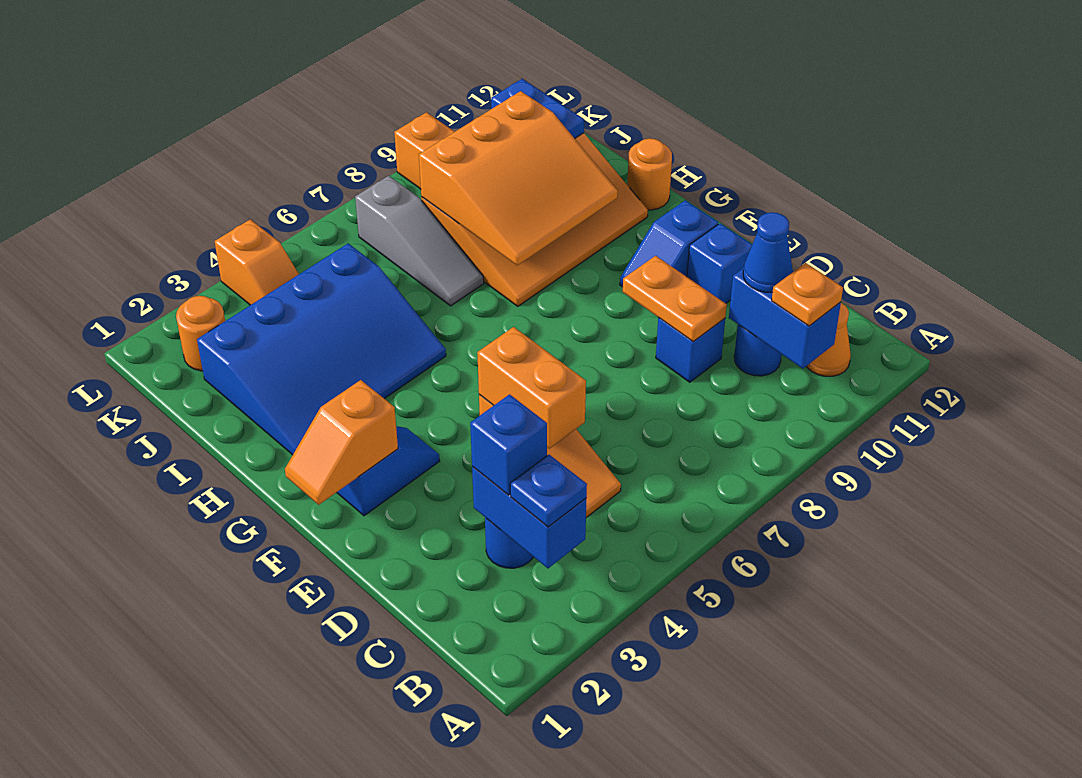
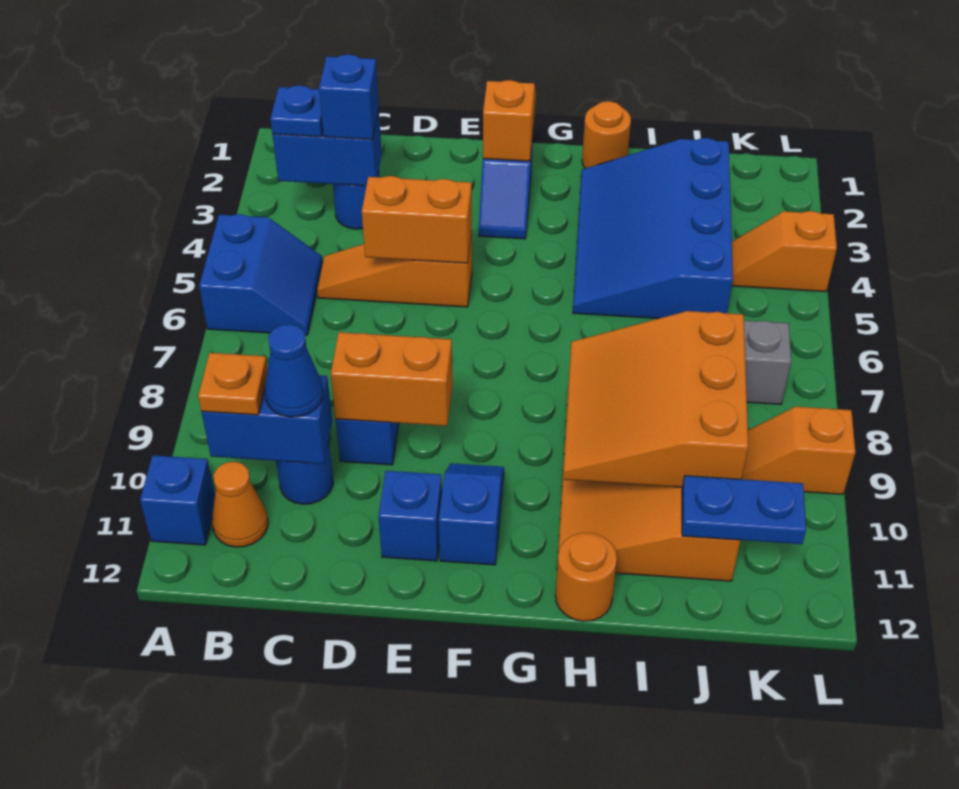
none -> blue slope A5:B6 level 1 top A
none -> blue brick A11 level 1
orange plate D9:E9 level 2 -> orange brick D9:E9 level 2
orange round brick K2 level 1 -> orange round brick H1 level 1

